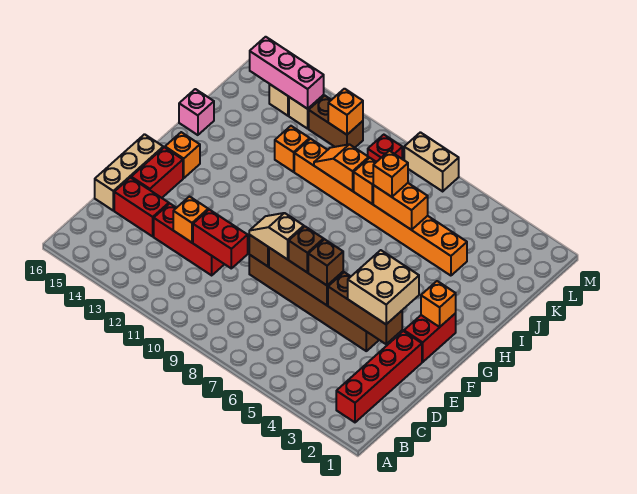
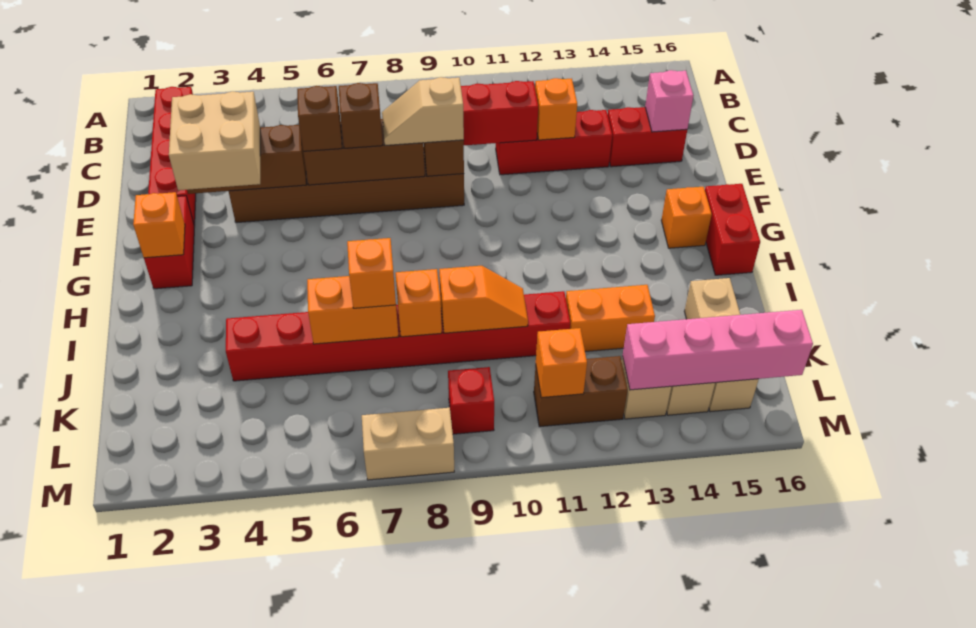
tan brick D16:F16 level 1 -> tan brick J15:L15 level 1
tan slope E8:E9 level 3 top 8 -> tan slope E8:E9 level 3 top 9
red brick E15:F15 level 1 -> red brick G16:H16 level 1
pink brick I16 level 1 -> pink brick D15 level 2
orange brick J4:J11 level 1 -> red brick J4:J11 level 1
orange brick J12 level 1 -> orange brick J12:J13 level 1
pink brick L13:L15 level 2 -> pink brick L13:L16 level 2

